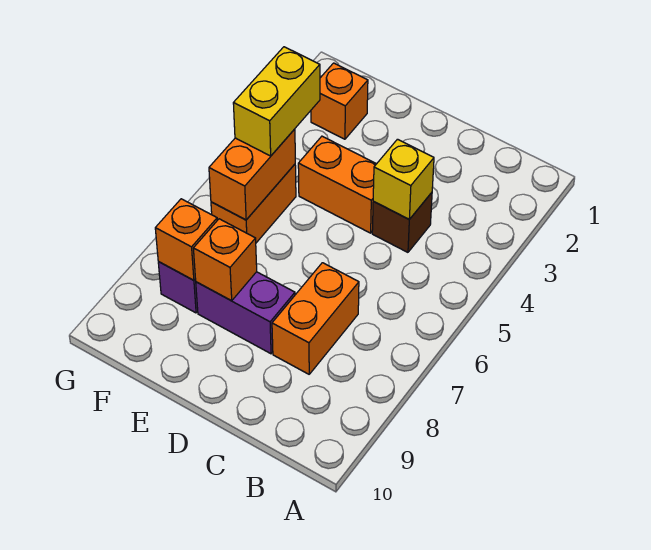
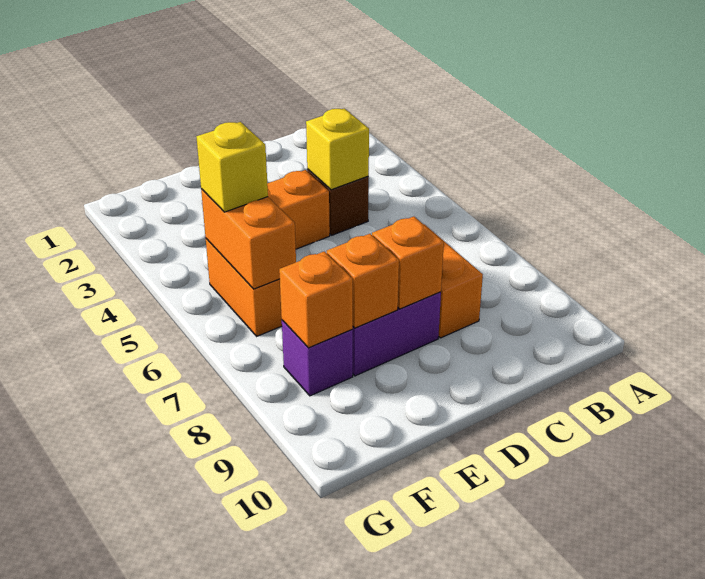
orange brick F2 level 1 -> orange brick D8 level 2
yellow brick F4:F5 level 3 -> yellow brick F5 level 3

